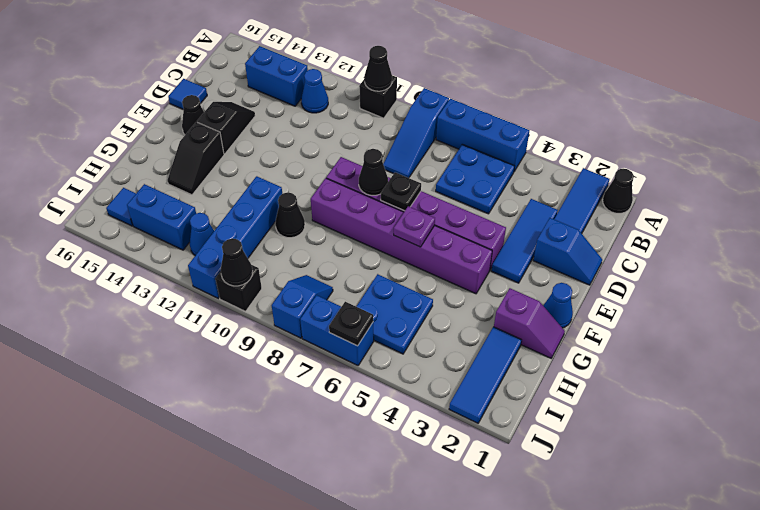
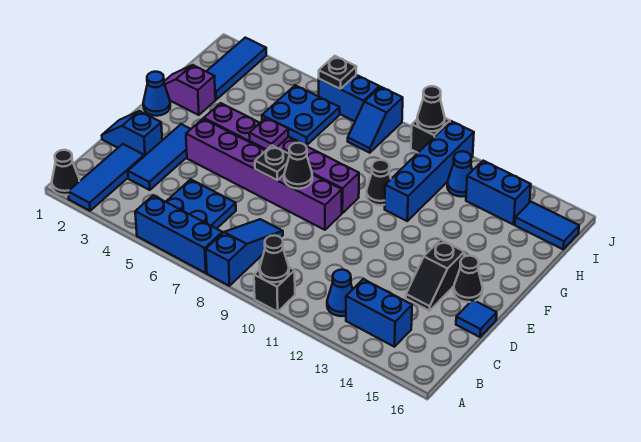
black slope F14:G14 level 1 top F -> none
blue tile I15 level 1 -> blue tile I15:I16 level 1

